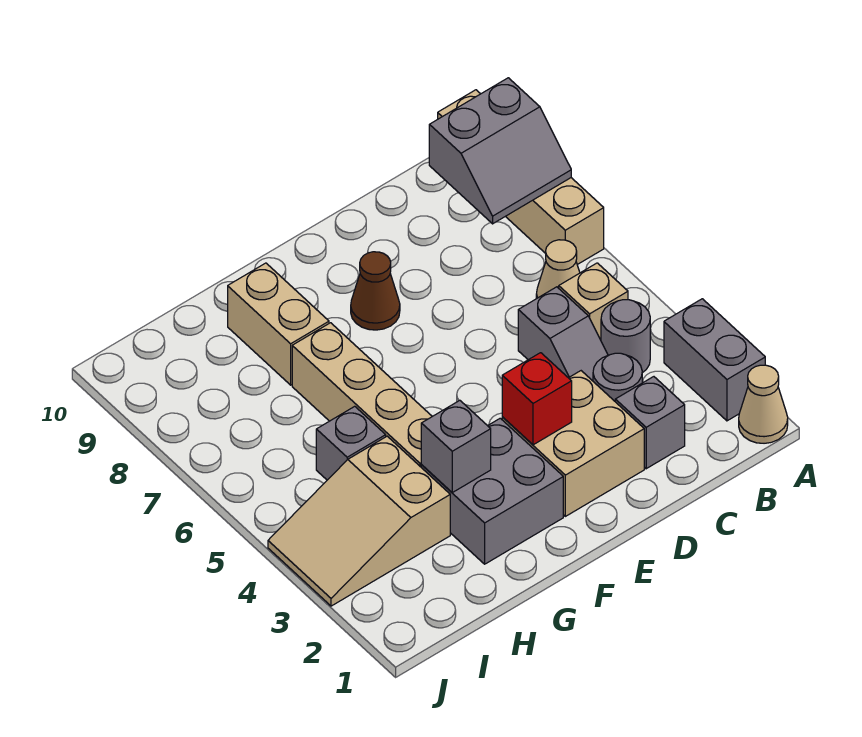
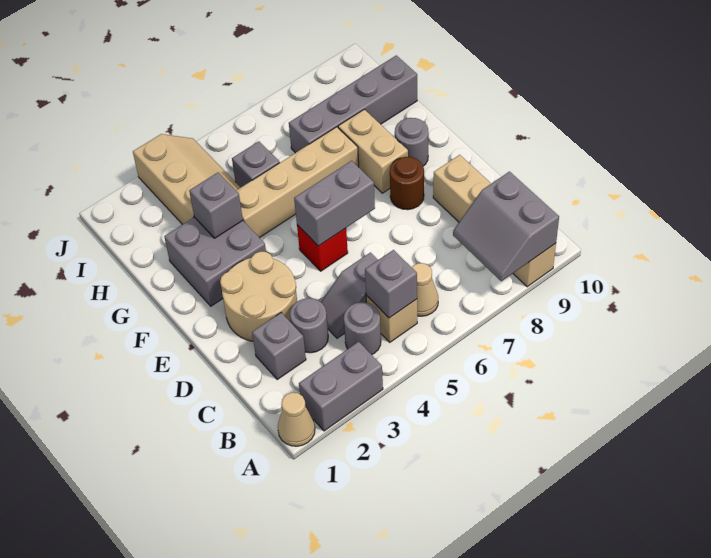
tan brick A7:A10 level 1 -> tan brick A9:D9 level 1
none -> grey brick B5 level 2
tan brick D2:E3 level 1 -> tan round brick D2:E3 level 1
red brick E3 level 2 -> red brick E5 level 1
none -> grey brick E5:E6 level 2
brown cone E8 level 1 -> brown round brick E8 level 1
none -> grey round brick F9 level 1
tan brick G8:G9 level 1 -> tan brick F8:G8 level 1
tan slope H3:J4 level 1 top H -> tan slope H3:J4 level 1 top 3
none -> grey brick H7:H10 level 1

